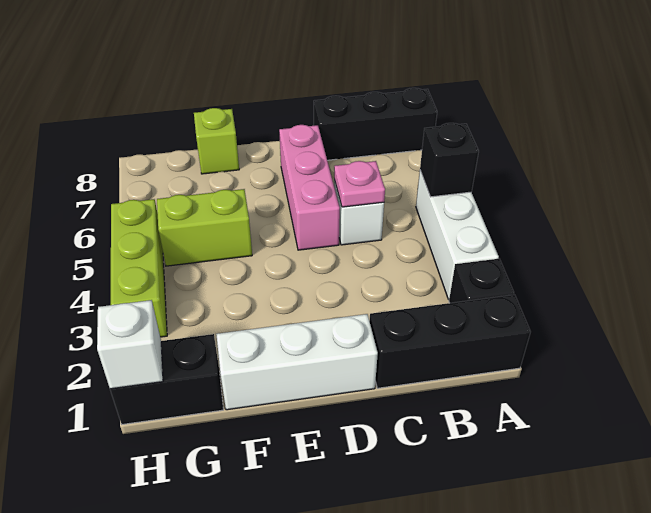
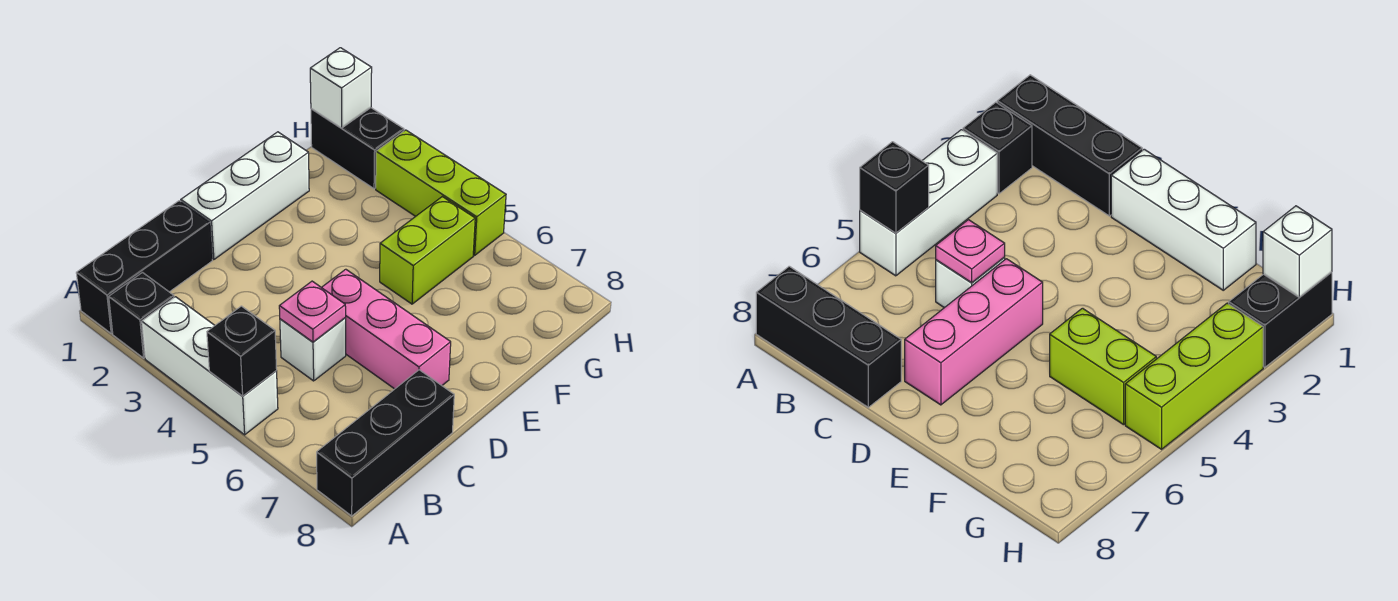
lime brick F8 level 1 -> none
black brick G1:H1 level 1 -> black brick H1:H2 level 1

